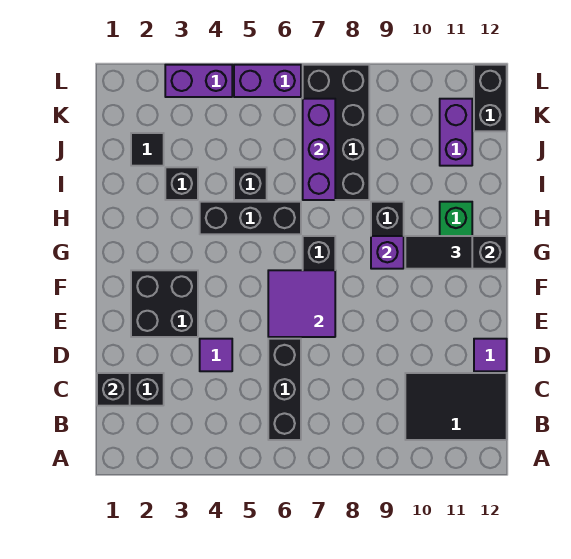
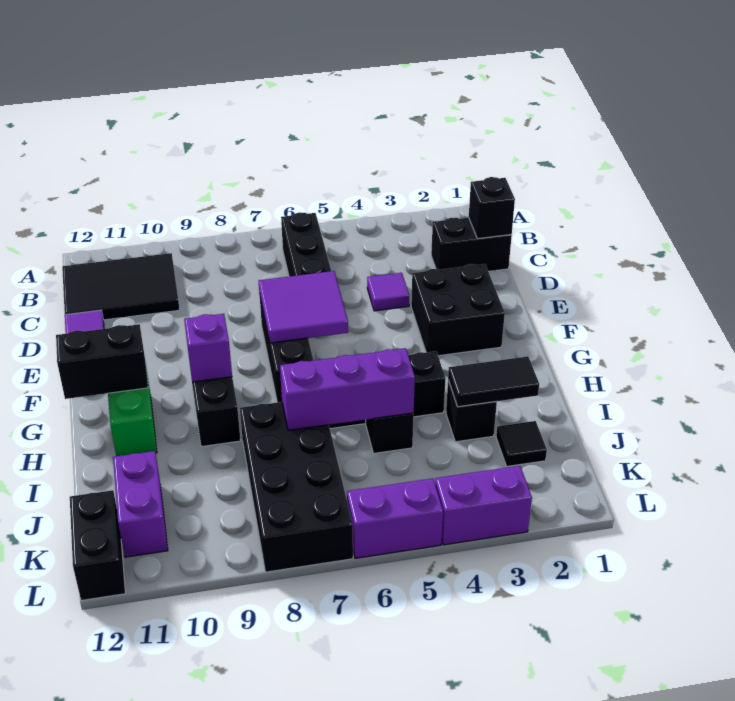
black tile G10:G11 level 3 -> black tile I2:I3 level 2
purple brick I7:K7 level 2 -> purple brick I5:I7 level 2

